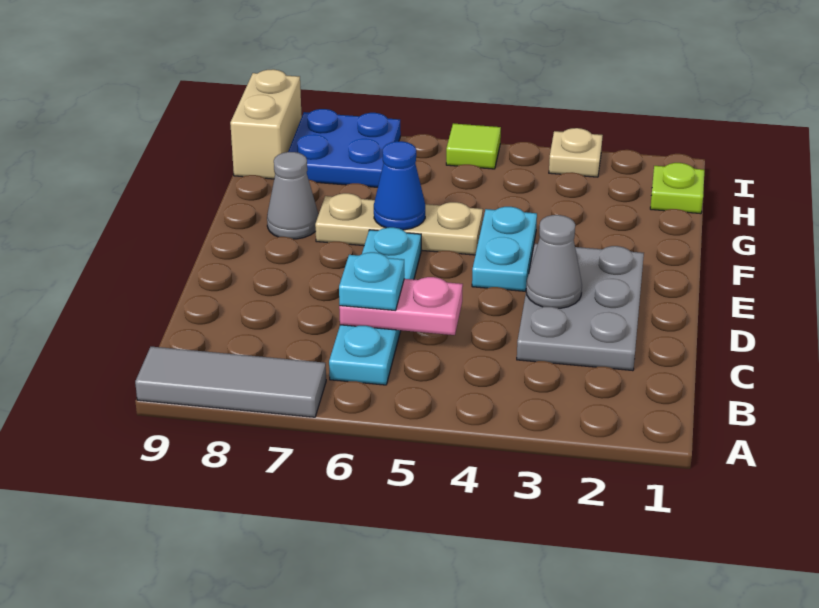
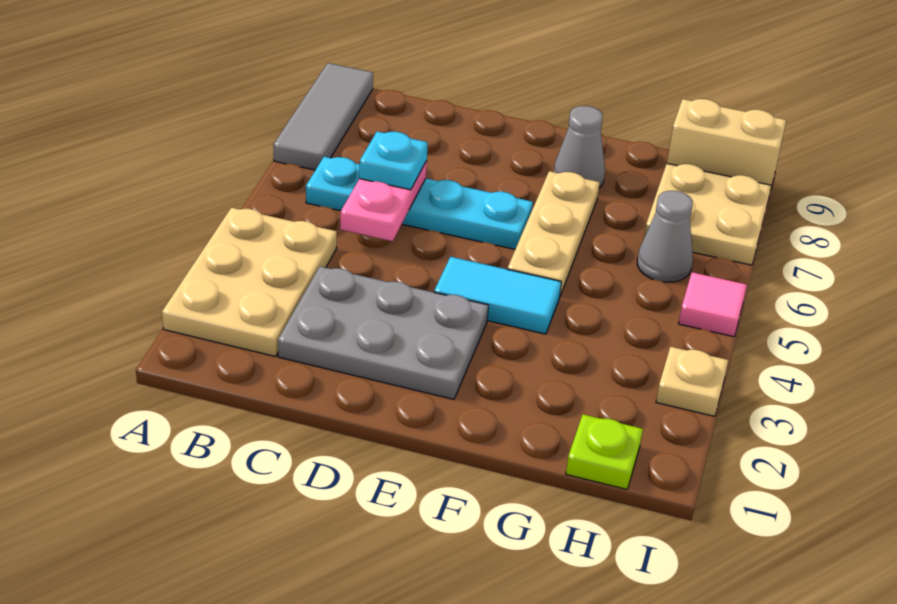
none -> tan plate A2:B4 level 1
grey cone D3 level 2 -> grey cone H6 level 1
cyan plate E4:F4 level 1 -> cyan tile E4:F4 level 1
blue cone F6 level 2 -> none
blue plate H7:I8 level 1 -> tan plate H7:I8 level 1
lime tile I5 level 1 -> pink tile I5 level 1

